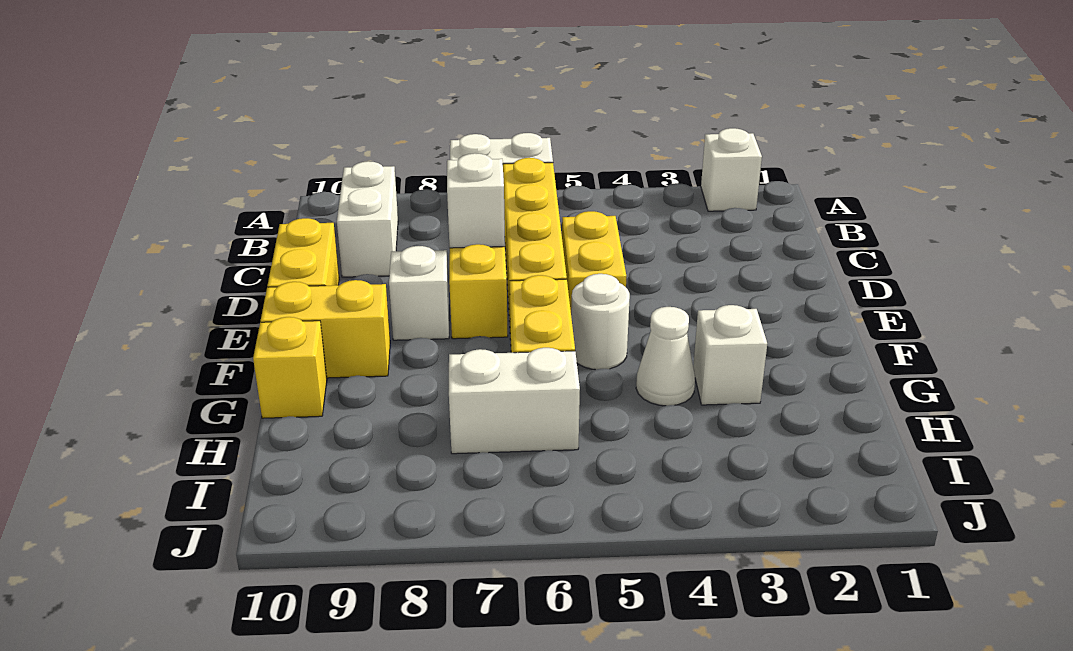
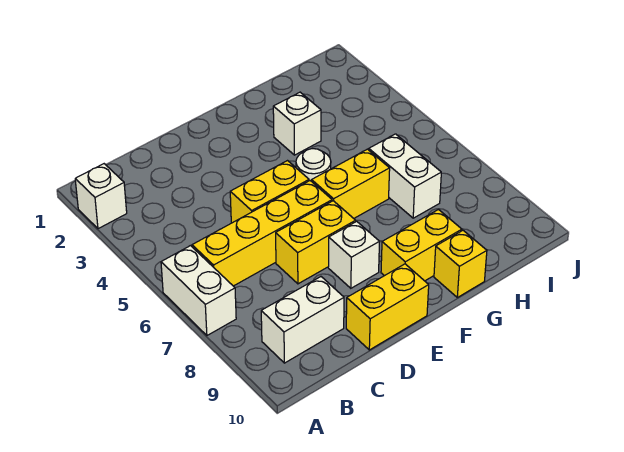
white brick D7 level 2 -> none
yellow brick F9:F10 level 1 -> yellow brick F9:G9 level 1
white cone G4 level 1 -> none

